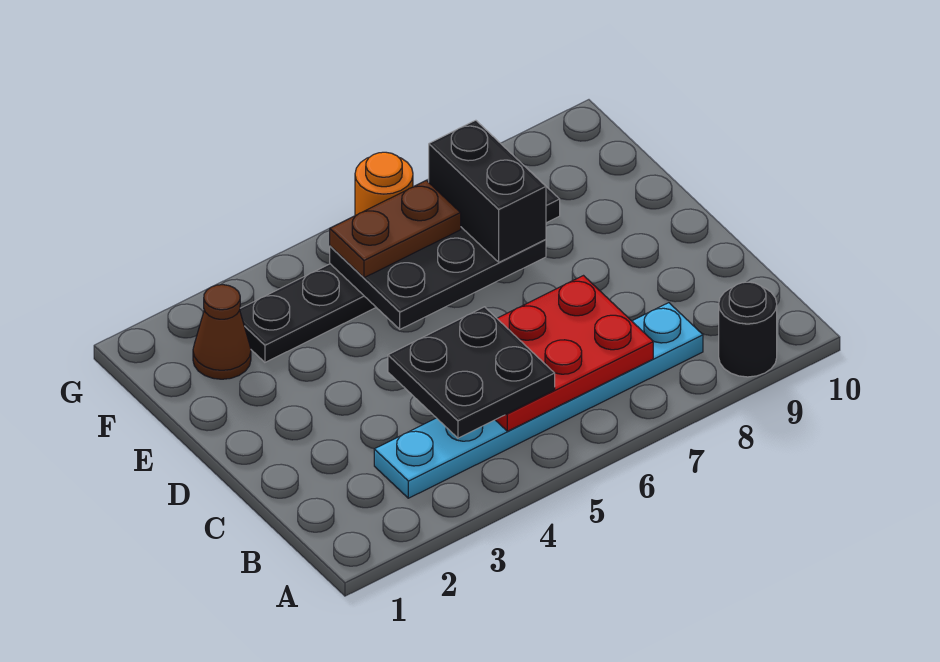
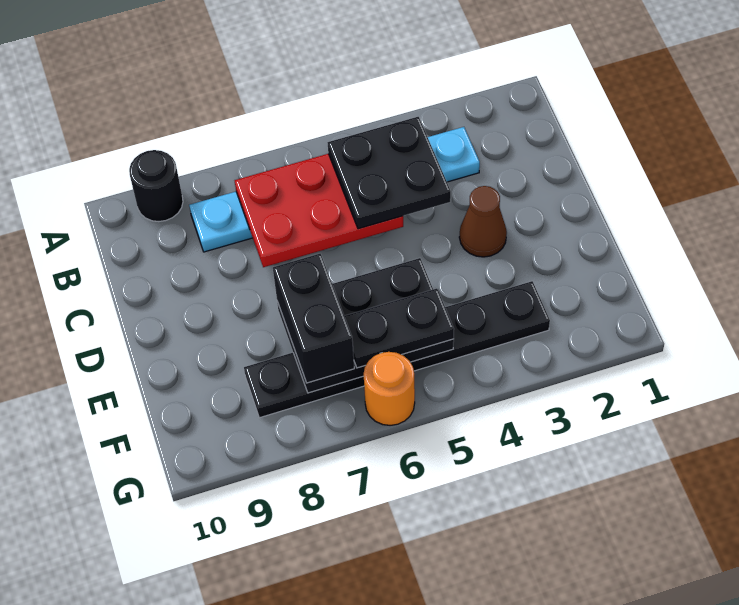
brown cone F2 level 1 -> brown cone D3 level 1
brown plate F5:F6 level 3 -> black plate F5:F6 level 3

